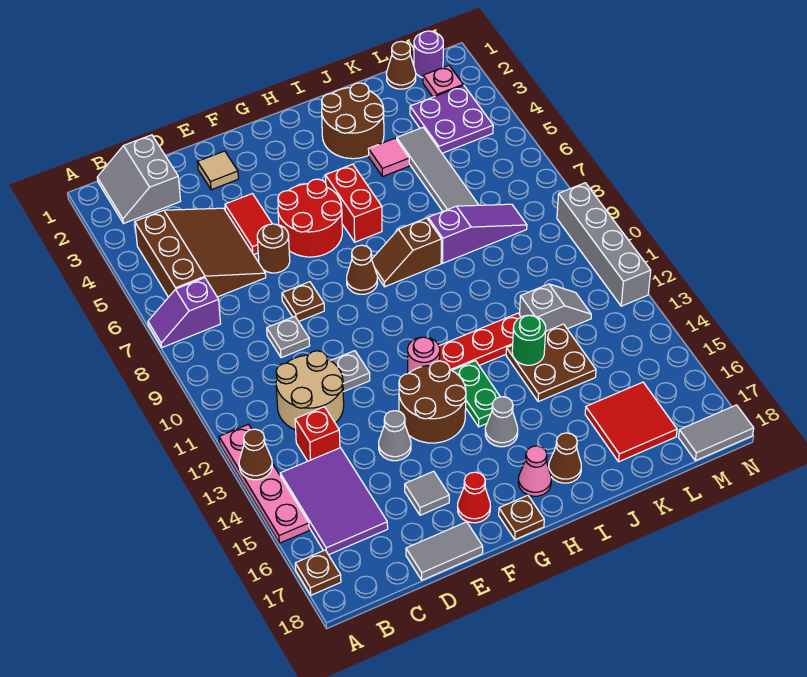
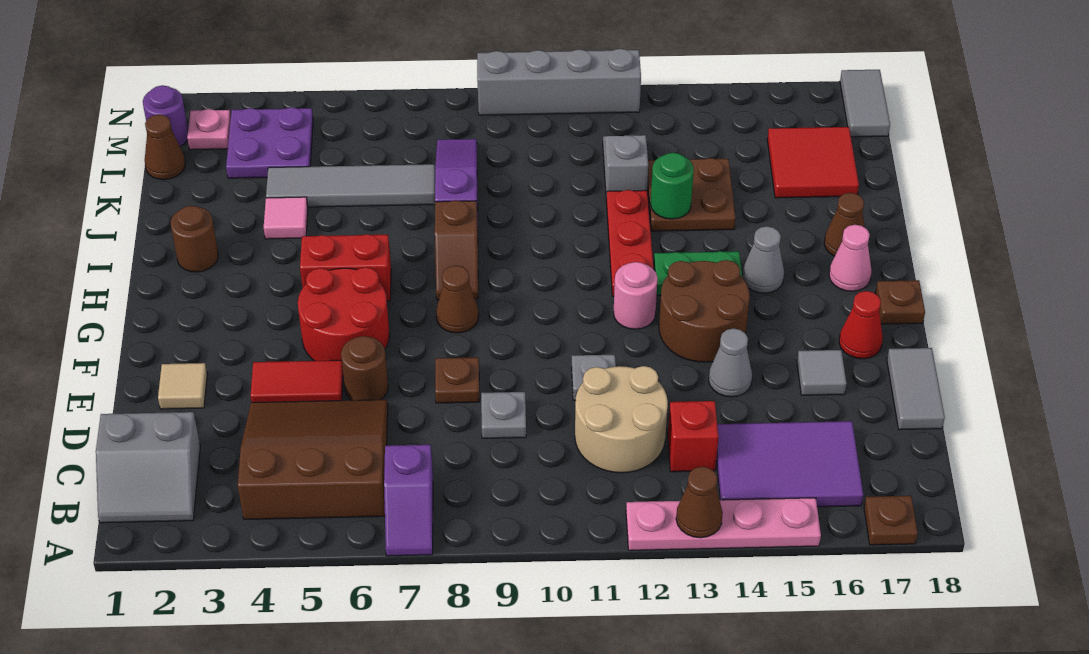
brown round brick I2:J3 level 1 -> brown round brick I2 level 1

